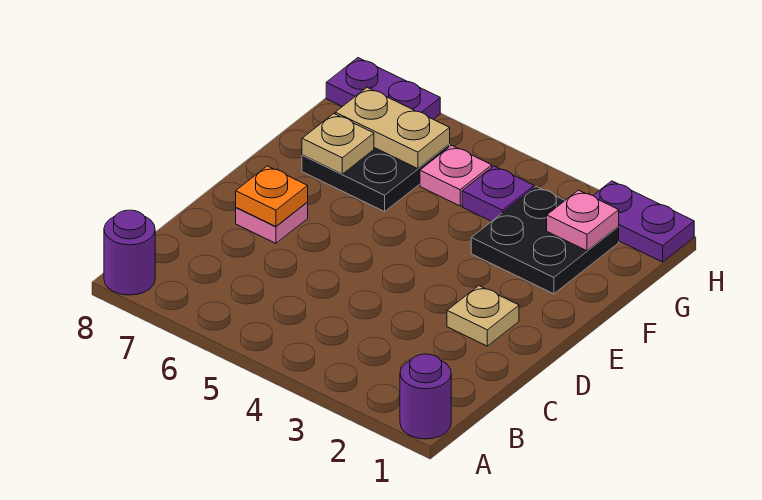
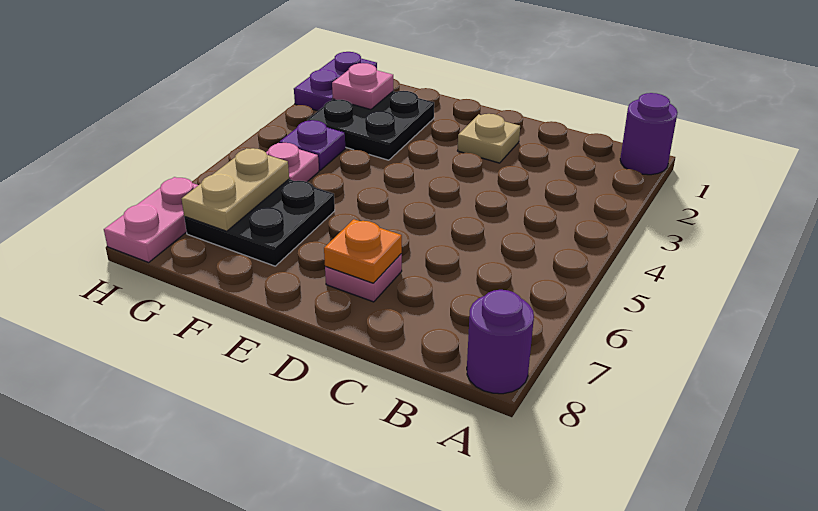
tan plate F7 level 2 -> none
purple plate H7:H8 level 1 -> pink plate H7:H8 level 1

